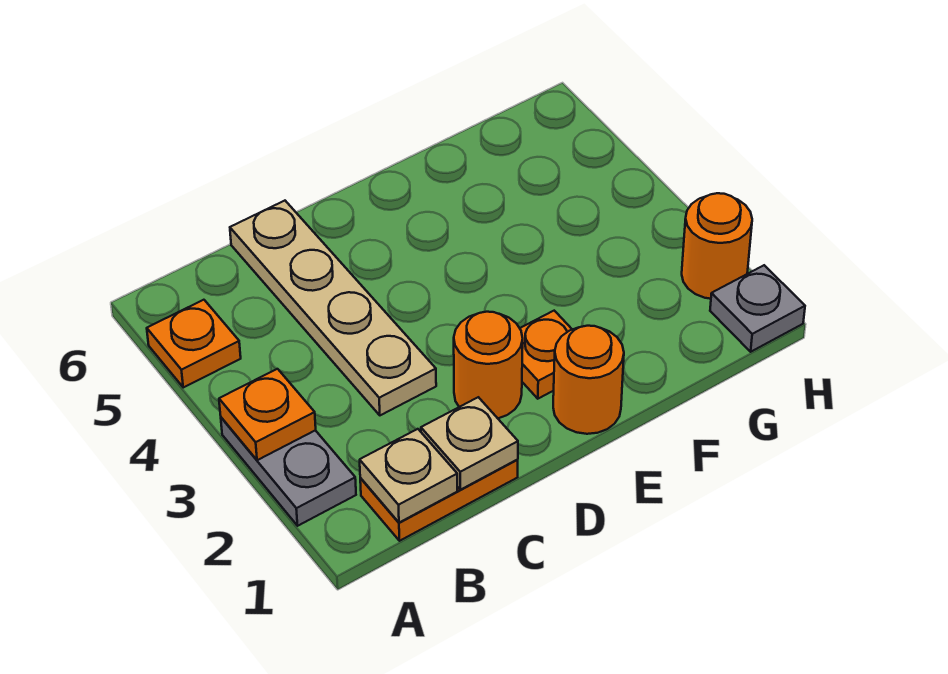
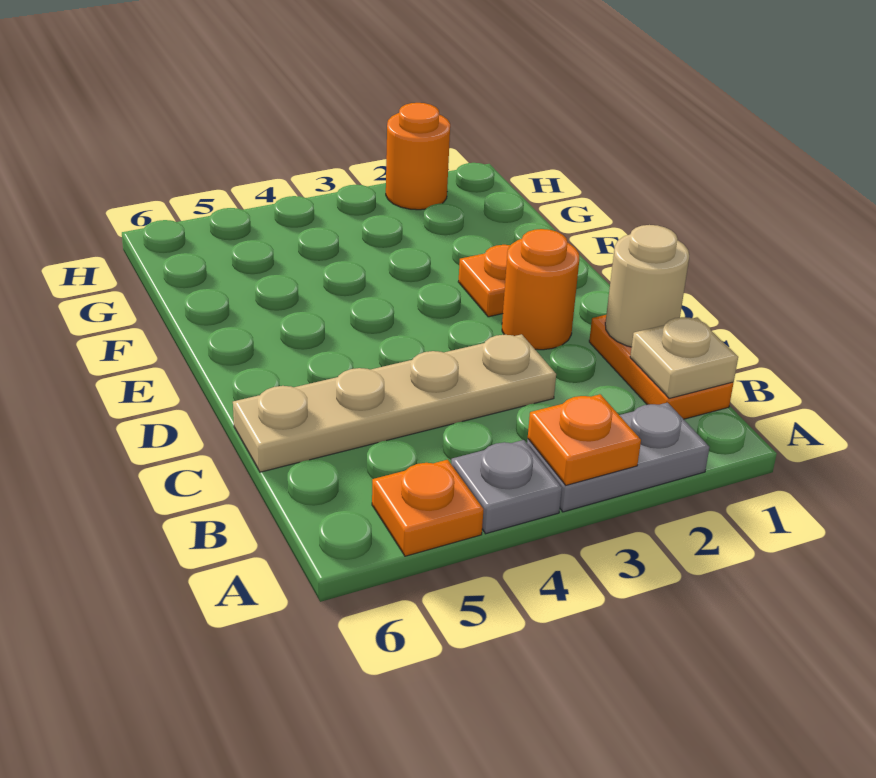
tan plate C1 level 2 -> tan round brick C1 level 2
orange round brick E1 level 1 -> none
grey plate H1 level 1 -> grey plate A4 level 1

